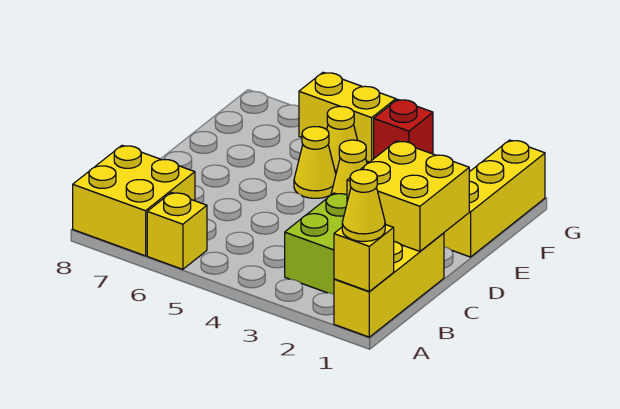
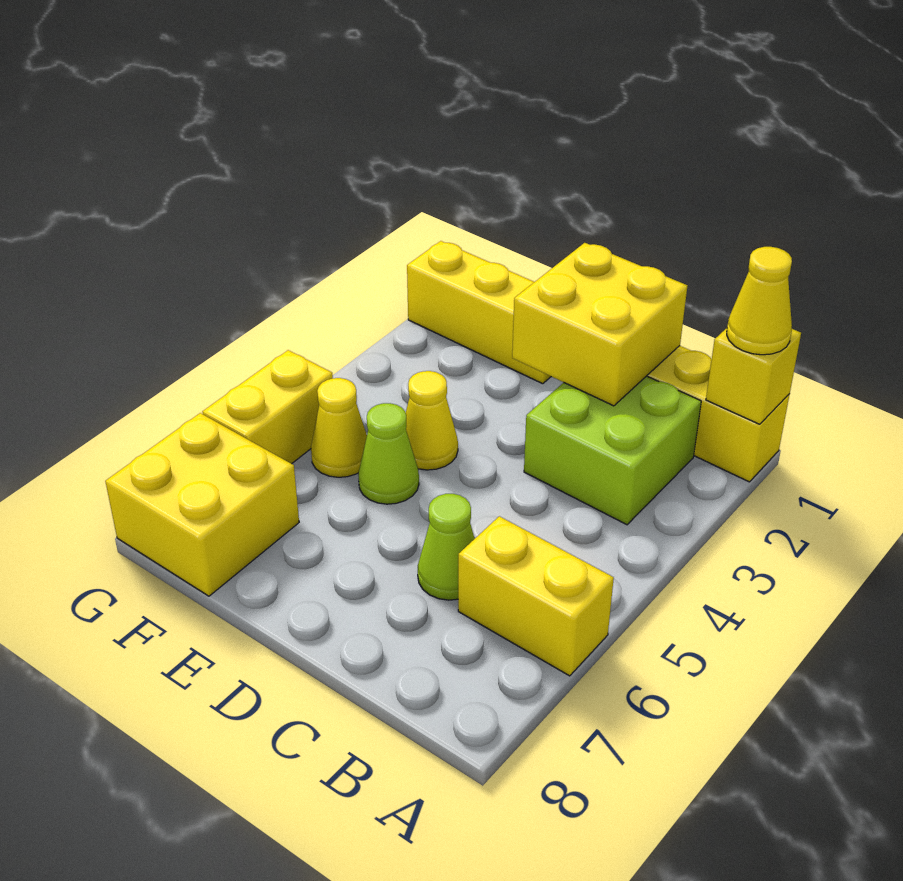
yellow brick A6 level 1 -> yellow brick A6:B6 level 1
yellow brick A7:B8 level 1 -> yellow brick F7:G8 level 1
none -> lime cone C6 level 1
yellow cone E5 level 1 -> lime cone E5 level 1
red brick G4 level 1 -> none

